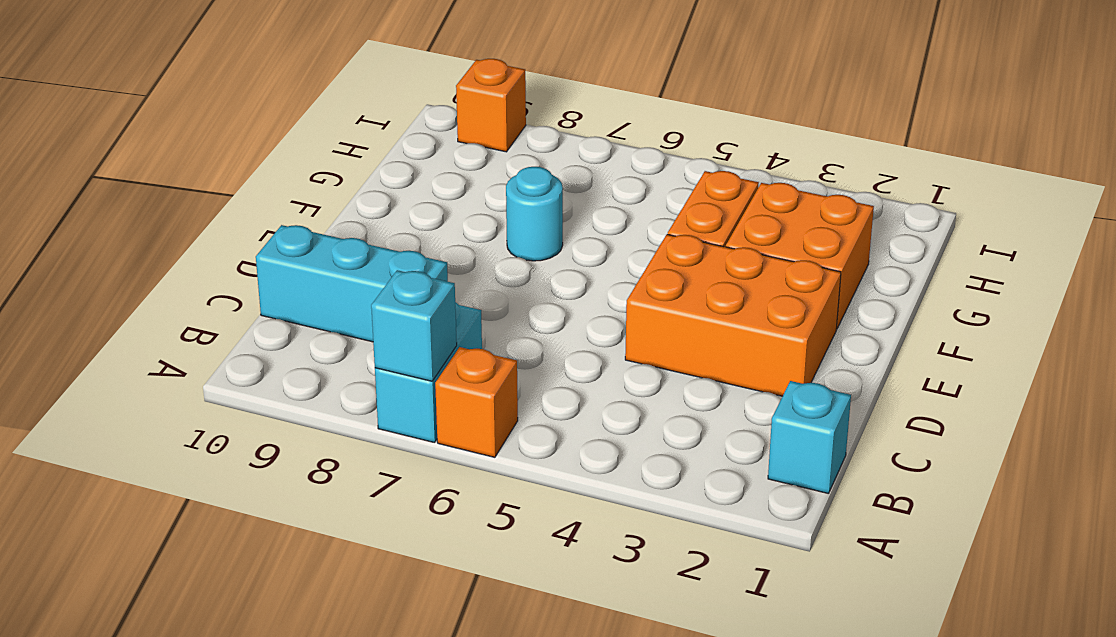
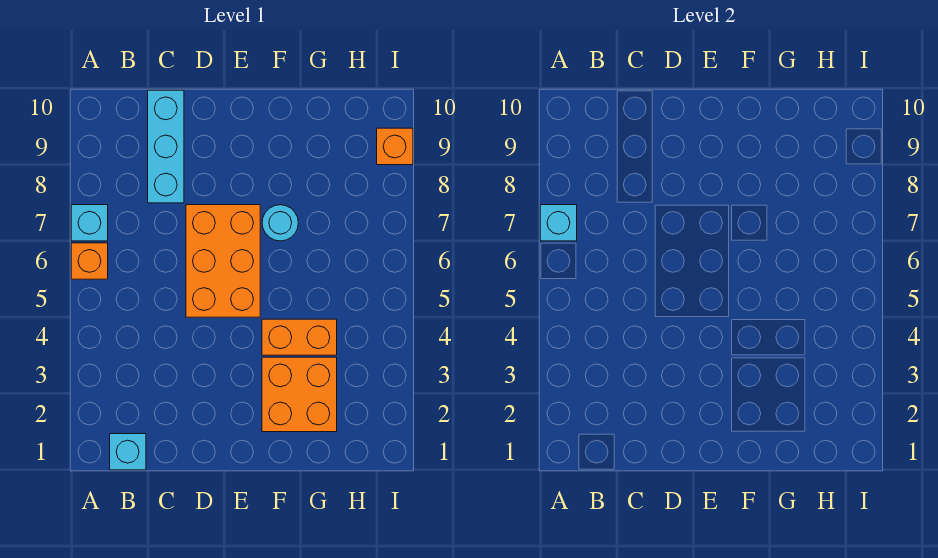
cyan brick A7:B7 level 1 -> cyan brick A7 level 1
orange brick D2:E4 level 1 -> orange brick D5:E7 level 1

